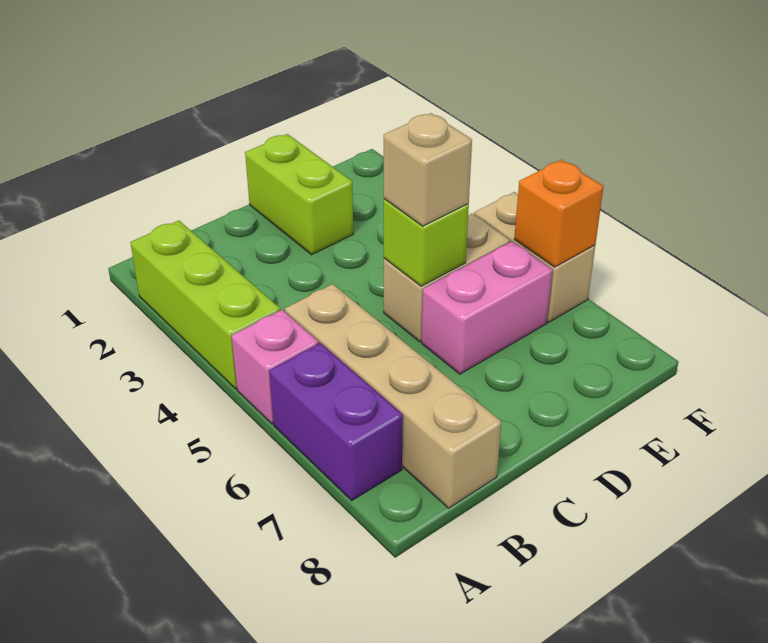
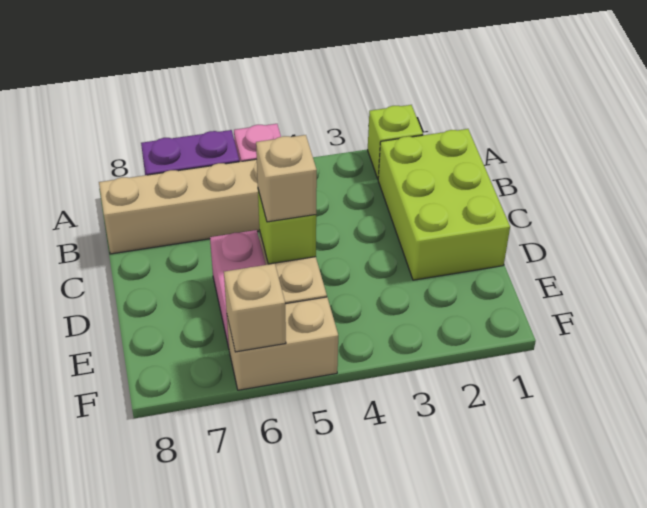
lime brick A2:A4 level 1 -> lime brick A2 level 1
lime brick D1:D2 level 1 -> lime brick B1:D2 level 1
orange brick F6 level 2 -> tan brick F6 level 2

